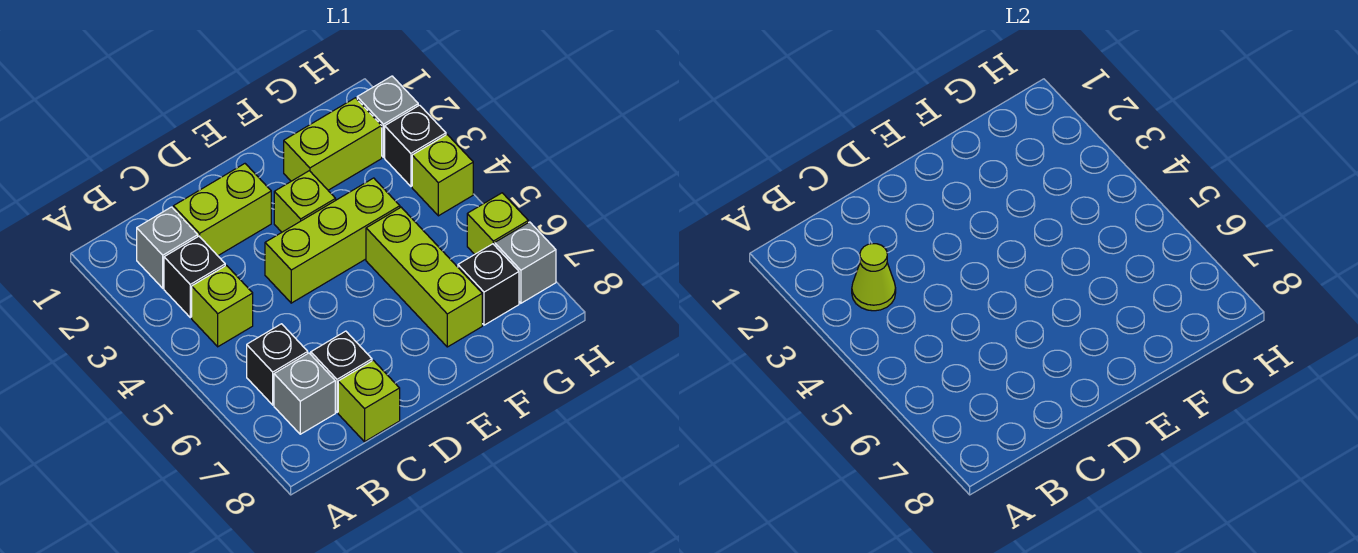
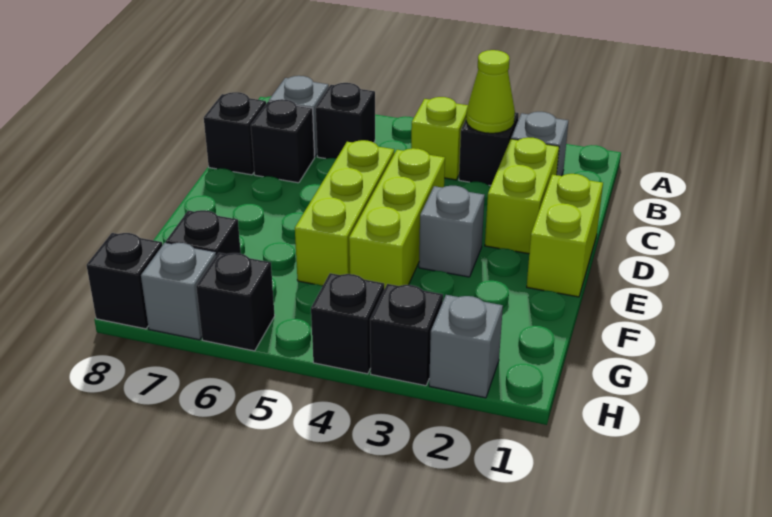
lime brick C8 level 1 -> black brick C8 level 1
lime brick E3 level 1 -> grey brick E3 level 1
lime brick F2:G2 level 1 -> lime brick D1:E1 level 1
lime brick F5:F7 level 1 -> lime brick D5:F5 level 1
lime brick H4 level 1 -> black brick H4 level 1
lime brick H6 level 1 -> black brick H6 level 1
none -> black brick H8 level 1

